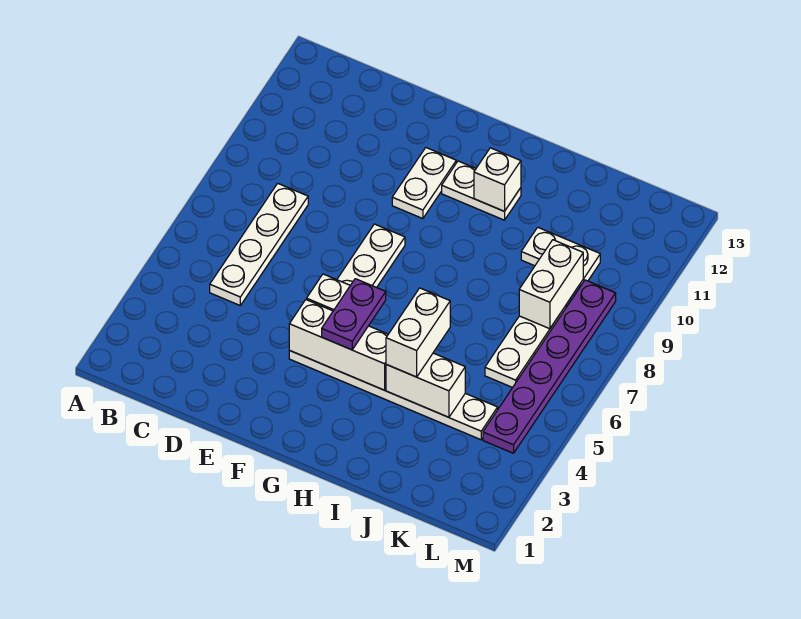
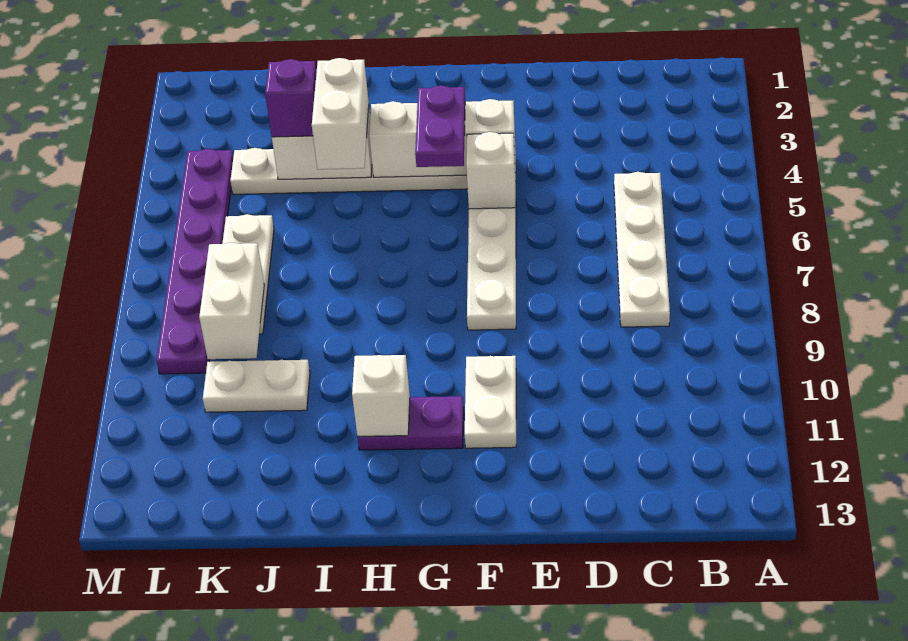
white plate G11:H11 level 1 -> purple plate G11:H11 level 1
none -> purple brick J4 level 3

